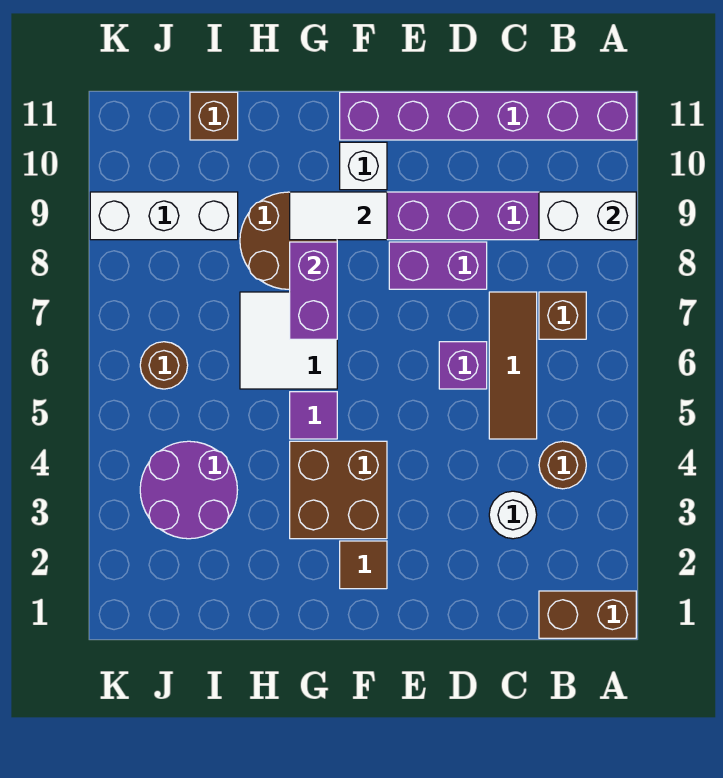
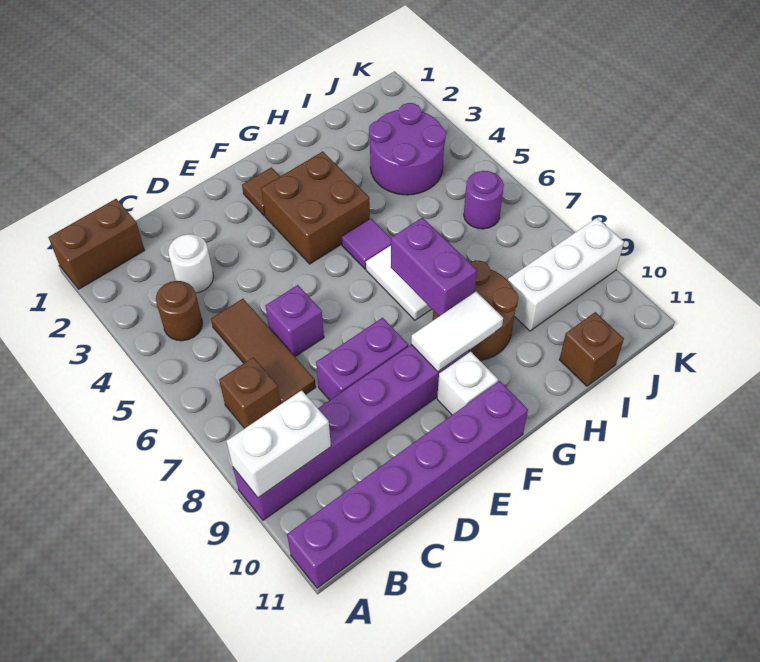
brown round brick J6 level 1 -> purple round brick J6 level 1

